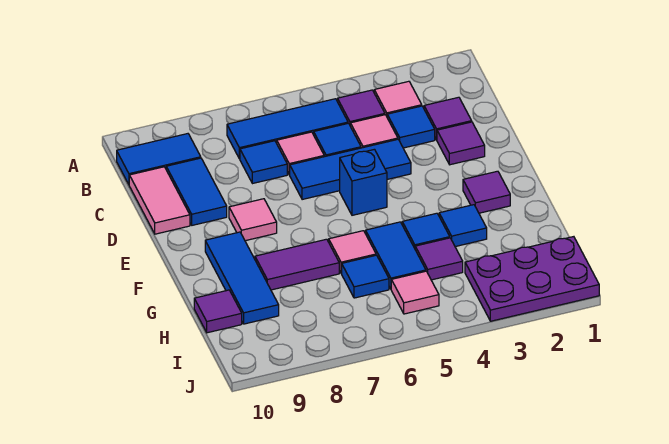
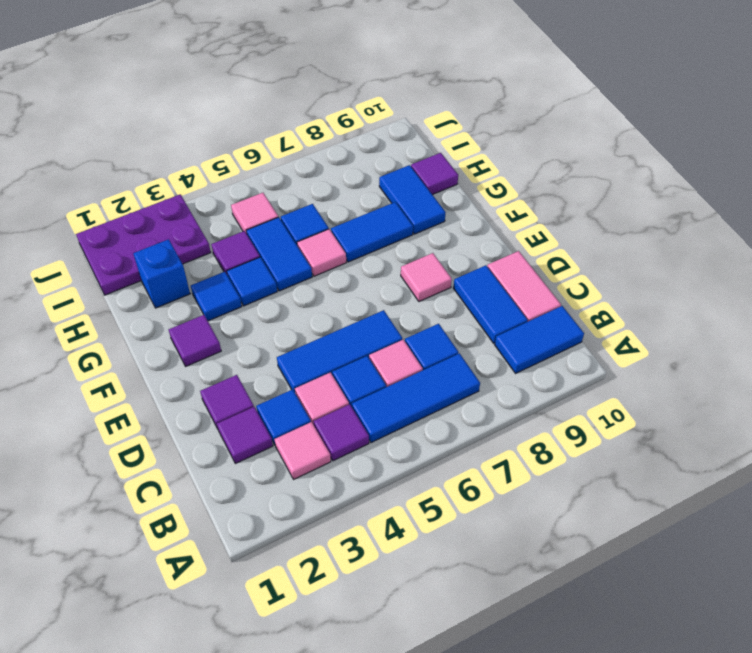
blue brick E5 level 1 -> blue brick H2 level 1
blue tile F9:H9 level 1 -> blue tile G9:H9 level 1
purple tile G7:G8 level 1 -> blue tile G7:G8 level 1

